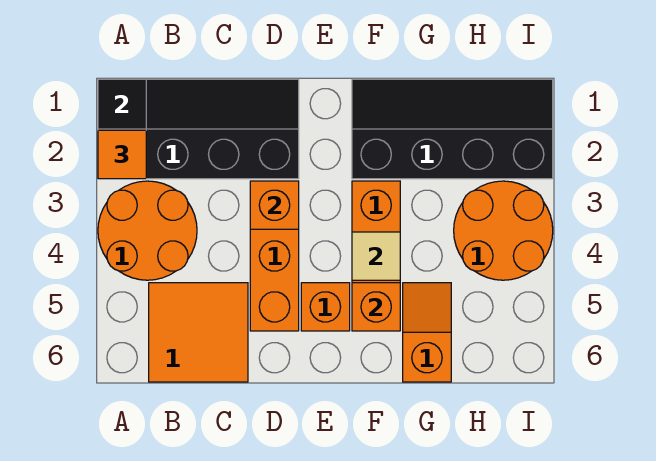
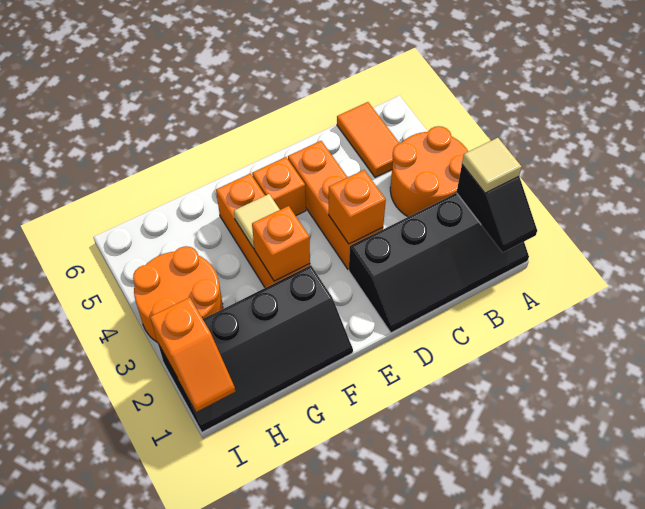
orange tile A2 level 3 -> tan tile A2 level 3
orange tile B5:C6 level 1 -> orange tile B5:B6 level 1
orange brick F5 level 2 -> orange brick F3 level 2
orange slope G5:G6 level 1 top 6 -> orange slope I1:I2 level 2 top 2

